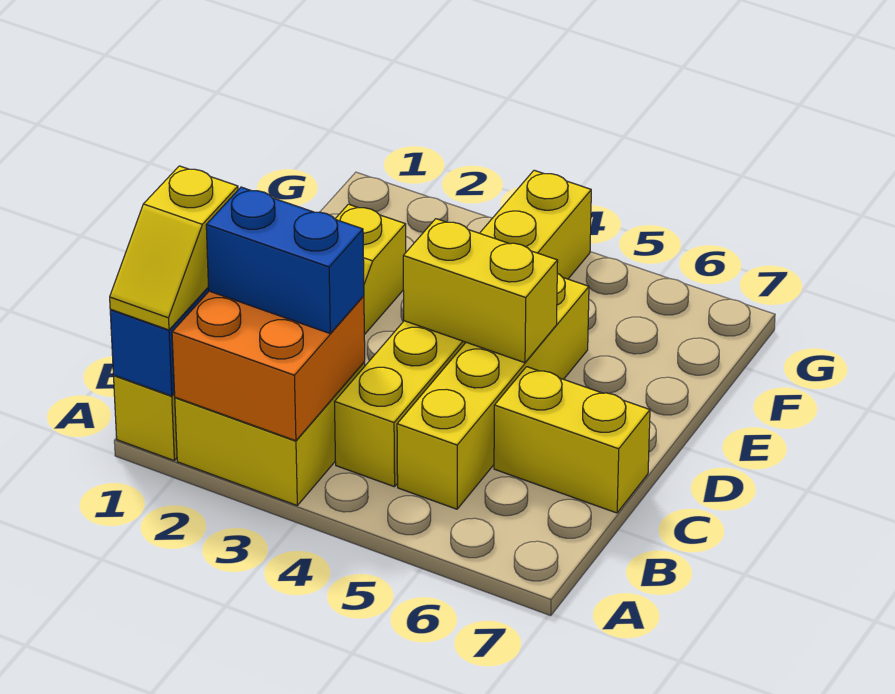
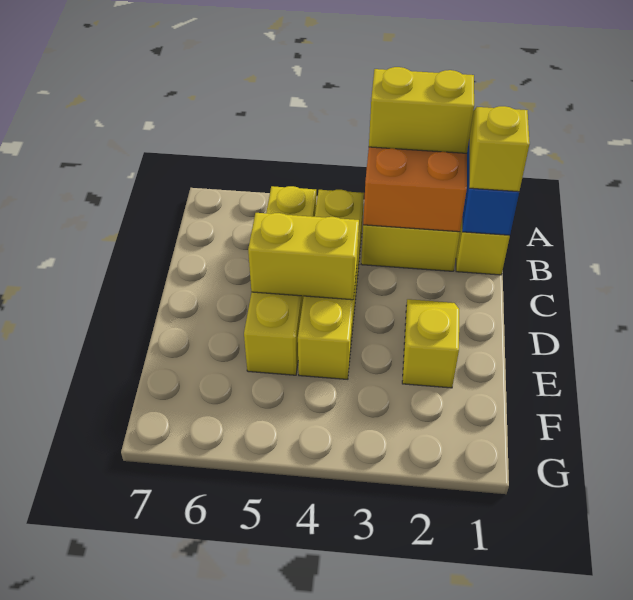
blue brick B2:B3 level 3 -> none
yellow brick B4:G4 level 1 -> yellow brick B4:E4 level 1
yellow brick C6:C7 level 1 -> yellow brick A2:A3 level 3

